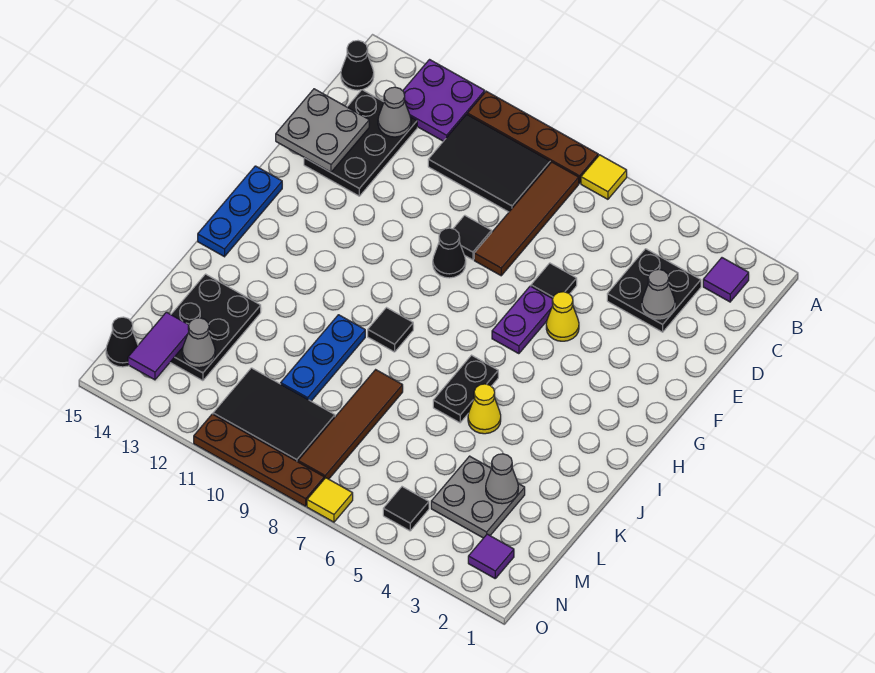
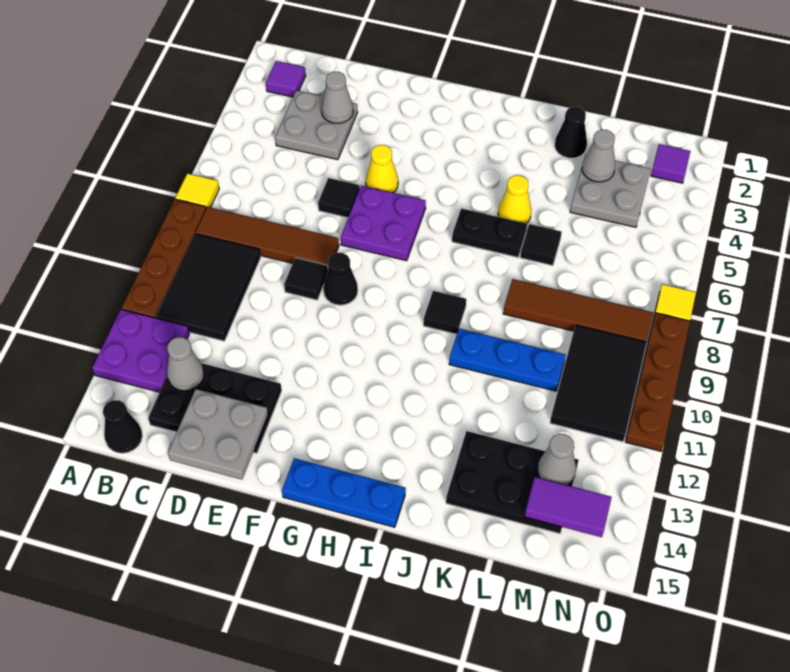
black plate C3:D4 level 1 -> grey plate C3:D4 level 1
purple plate F6:G6 level 1 -> purple plate F6:G7 level 1
black tile N5 level 1 -> black tile K6 level 1
black cone N15 level 1 -> black cone K2 level 1

